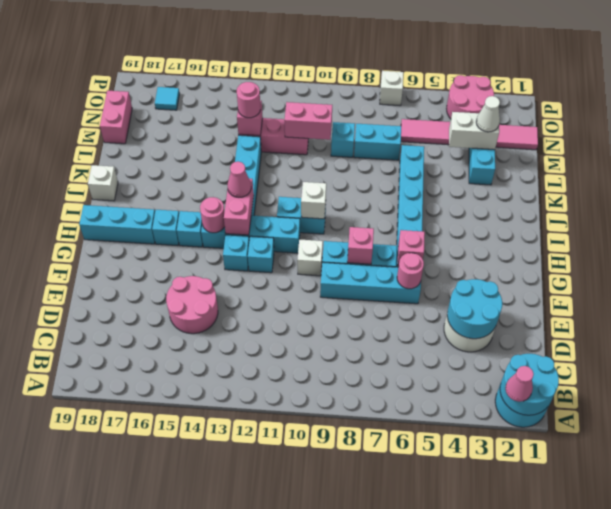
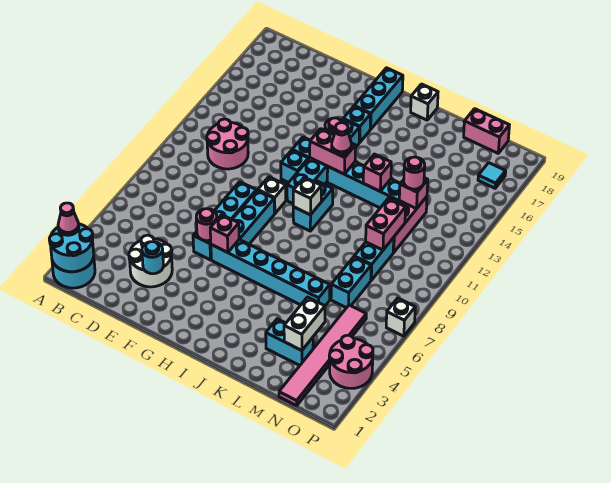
cyan round brick D3:E4 level 2 -> cyan round brick E3 level 2
pink round brick D14:E15 level 1 -> pink round brick C11:D12 level 1
pink brick G8 level 2 -> pink brick K13 level 2
white cone M3 level 3 -> none
cyan brick M9 level 1 -> cyan brick M9:M10 level 1

